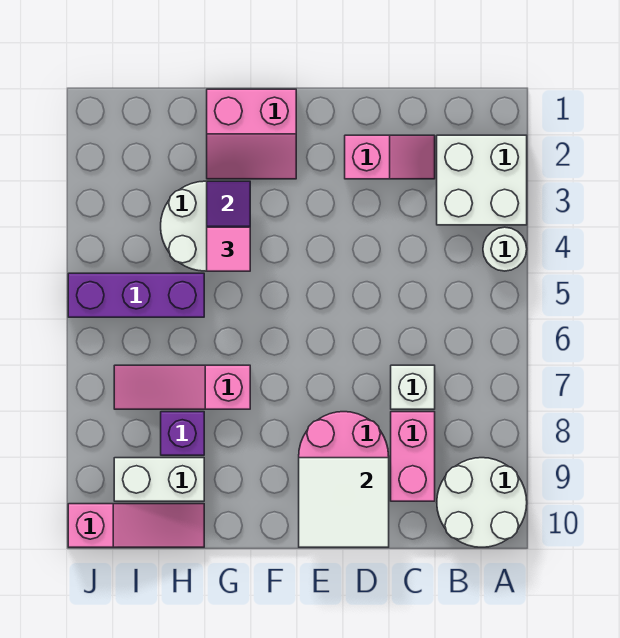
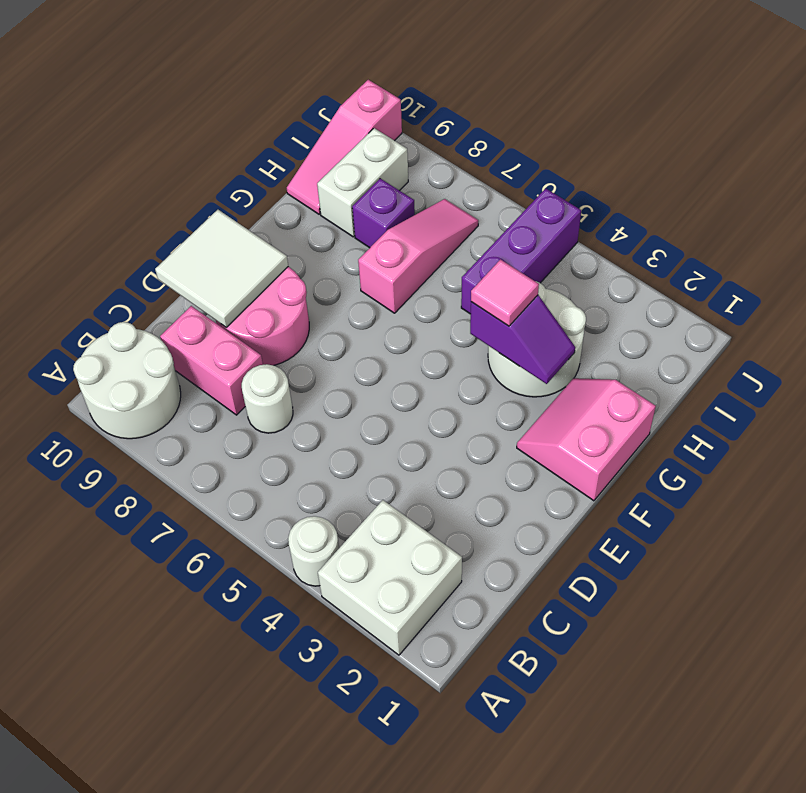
pink slope C2:D2 level 1 top D -> none
white brick C7 level 1 -> white round brick C7 level 1

